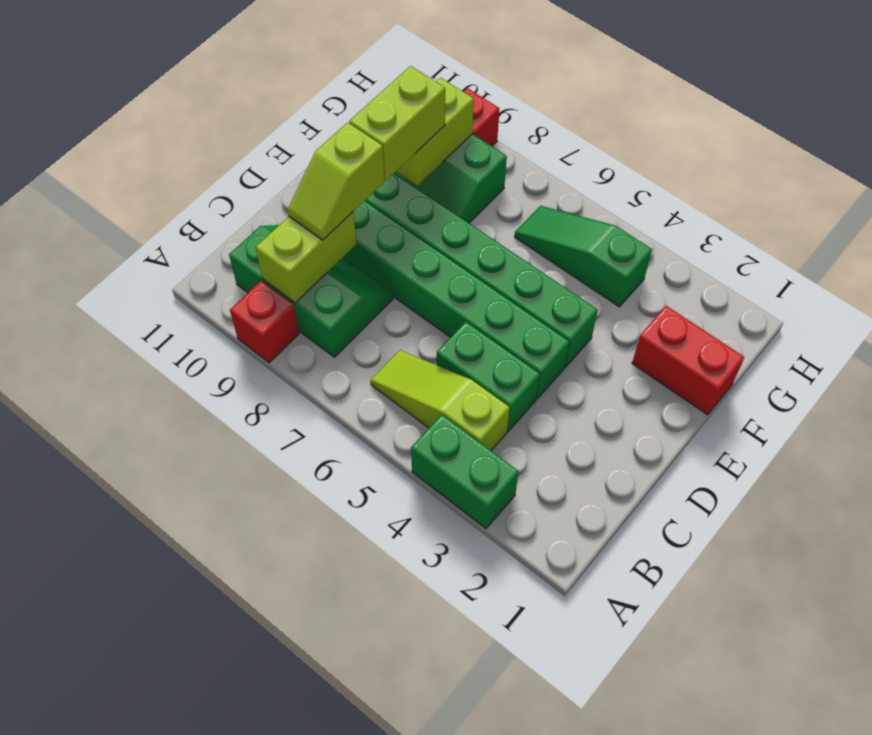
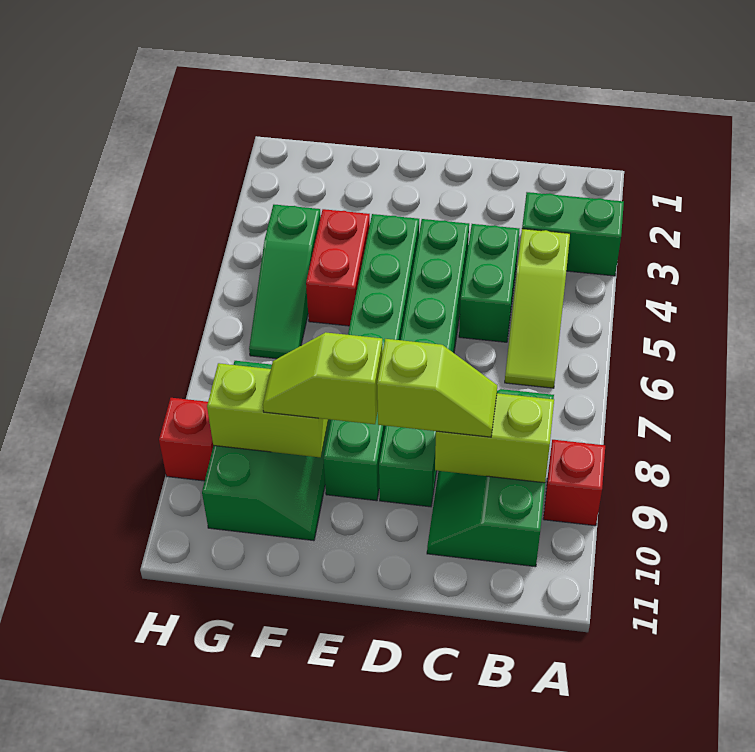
green brick A3:A4 level 1 -> green brick A3:B3 level 1
lime brick E9:F9 level 3 -> lime slope E9:F9 level 3 top E
red brick F1:F2 level 1 -> red brick F4:F5 level 1

